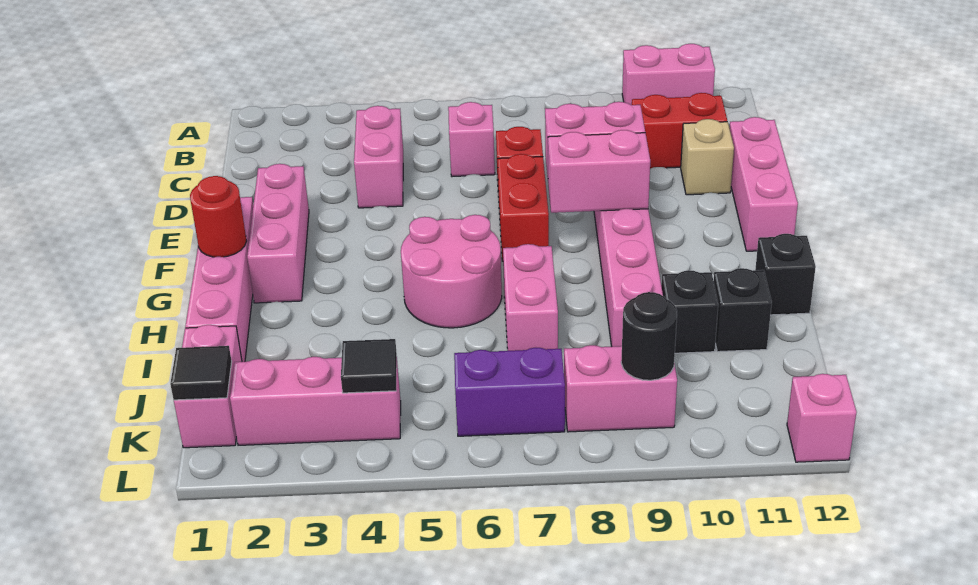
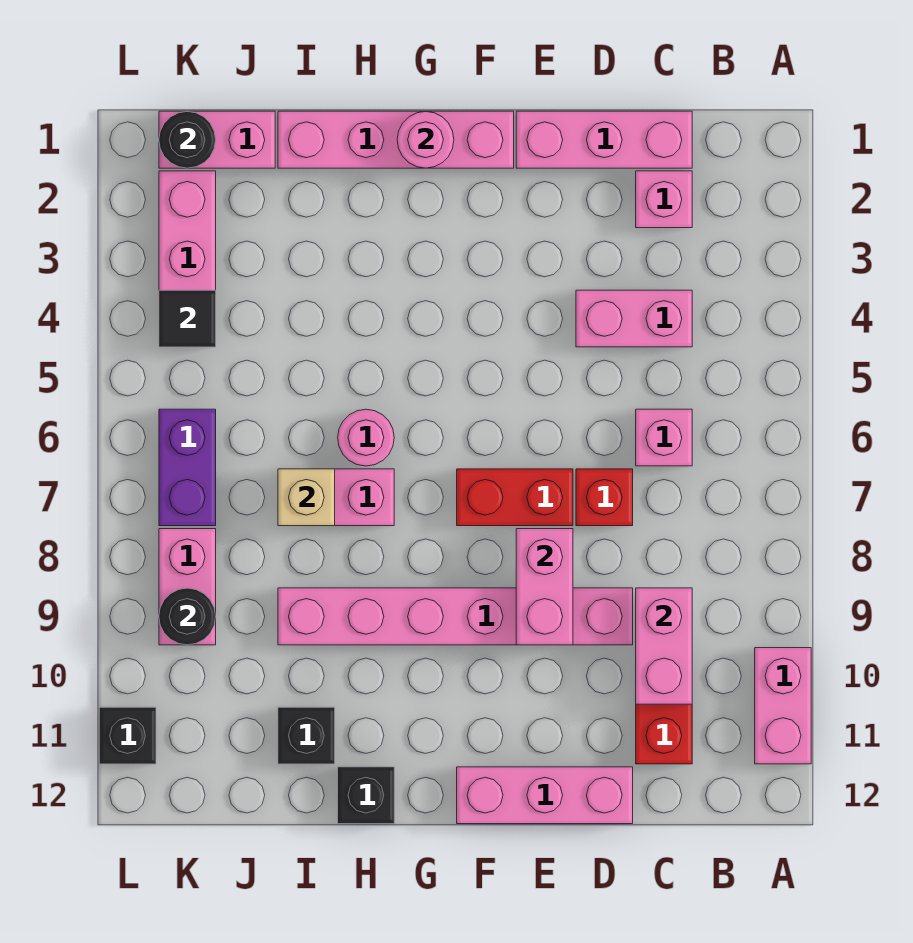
tan brick D11 level 1 -> tan brick I7 level 2
pink brick E2:G2 level 1 -> pink brick C1:E1 level 1
pink brick F8:F9 level 2 -> pink brick C9:C10 level 2
red round brick G1 level 2 -> pink round brick G1 level 2
pink round brick G5:H6 level 1 -> pink round brick H6 level 1
black brick I10 level 1 -> black brick L11 level 1
black tile K1 level 2 -> black round brick K1 level 2
pink brick L12 level 1 -> pink brick C2 level 1

